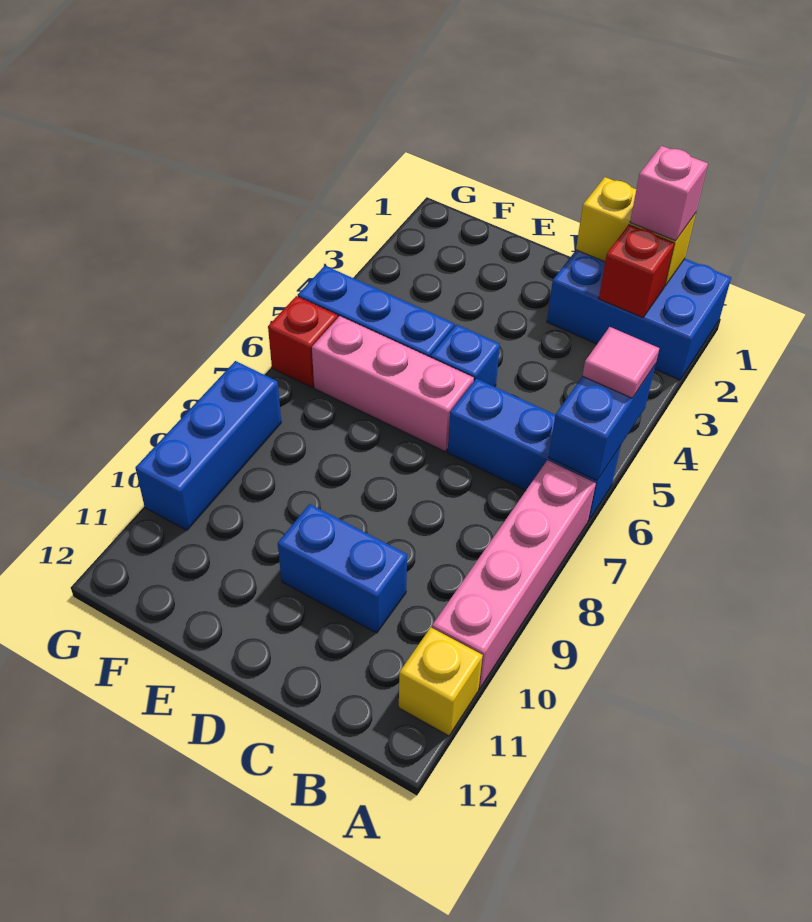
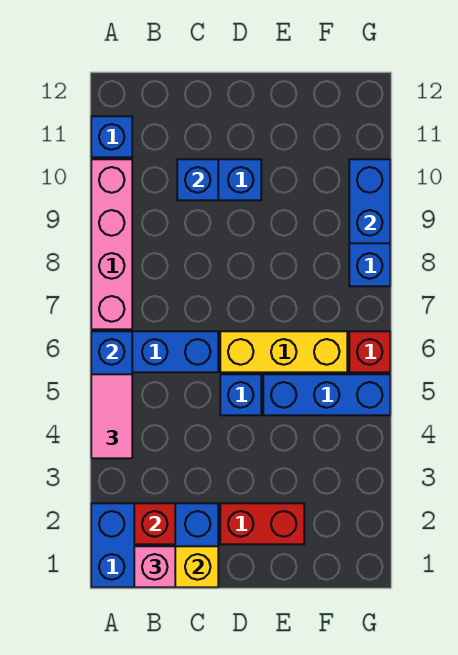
pink tile A5 level 3 -> pink tile A4:A5 level 3
yellow brick A11 level 1 -> blue brick A11 level 1
none -> blue brick C10 level 2
none -> red brick D2:E2 level 1
pink brick D6:F6 level 1 -> yellow brick D6:F6 level 1
none -> blue brick G9:G10 level 2

